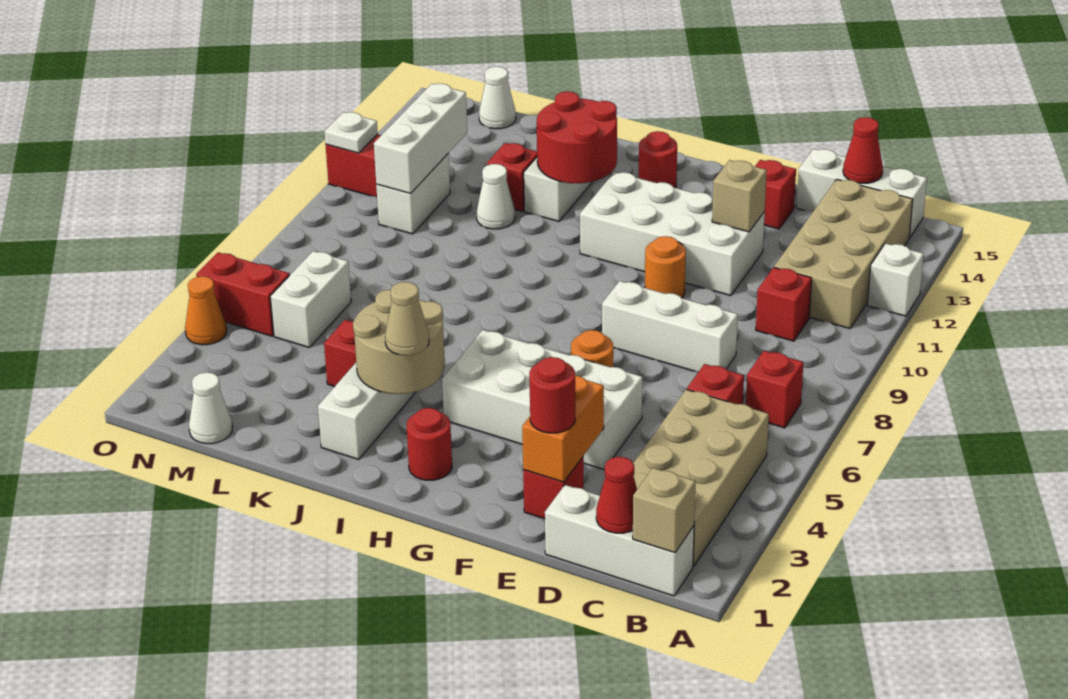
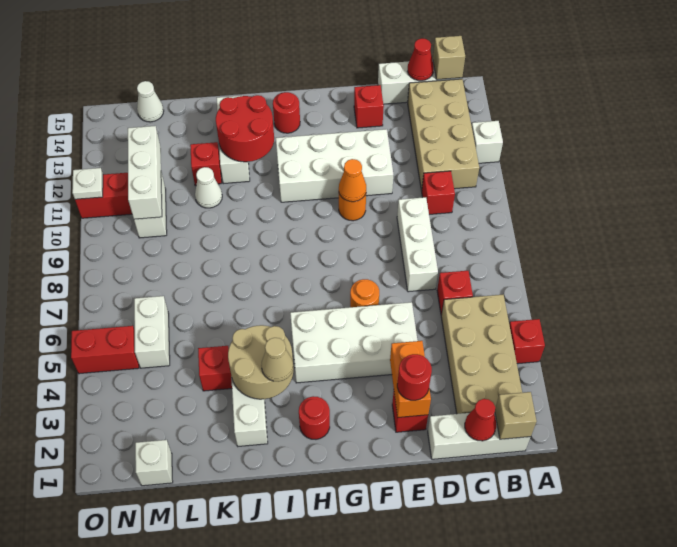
red brick B7 level 1 -> red brick A4 level 1
white brick D8:F8 level 1 -> white brick D7:D9 level 1
tan brick E12 level 2 -> tan brick B15 level 2
white cone M1 level 1 -> white brick M1 level 1
orange cone O4 level 1 -> orange cone F10 level 2

